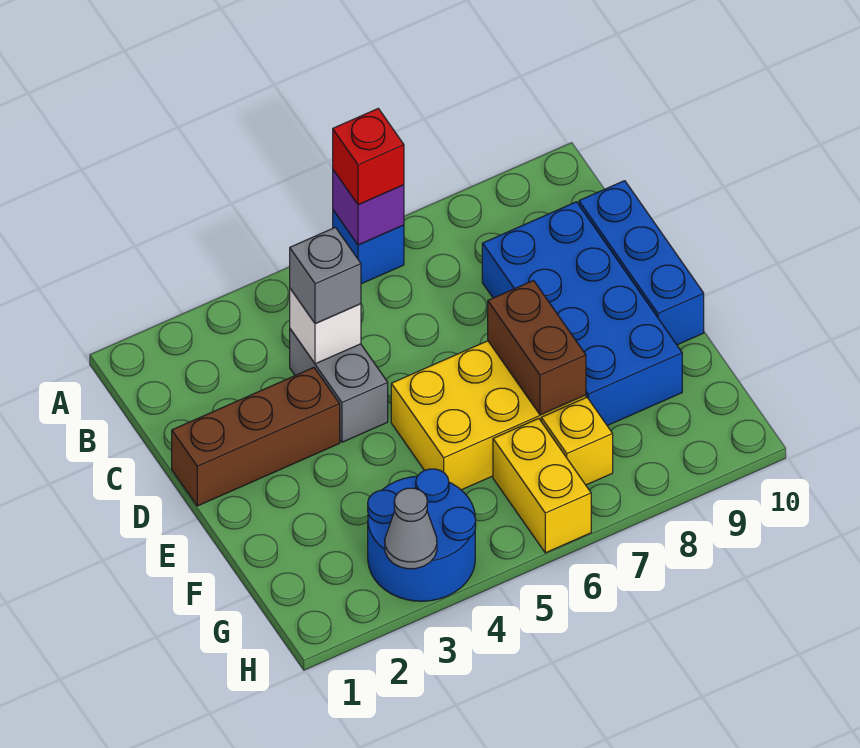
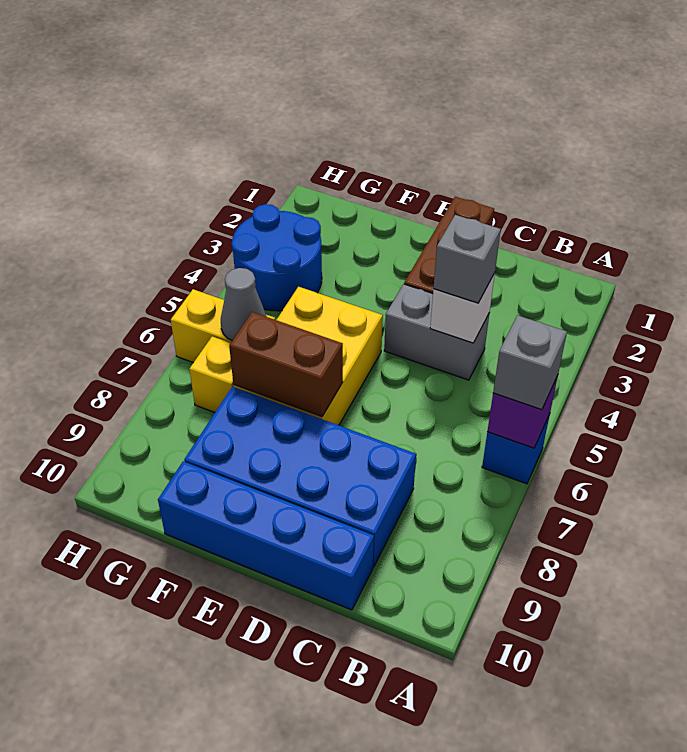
red brick A6 level 3 -> grey brick A6 level 3
blue brick C10:E10 level 1 -> blue brick C10:F10 level 1
grey cone H3 level 2 -> grey cone G6 level 2

